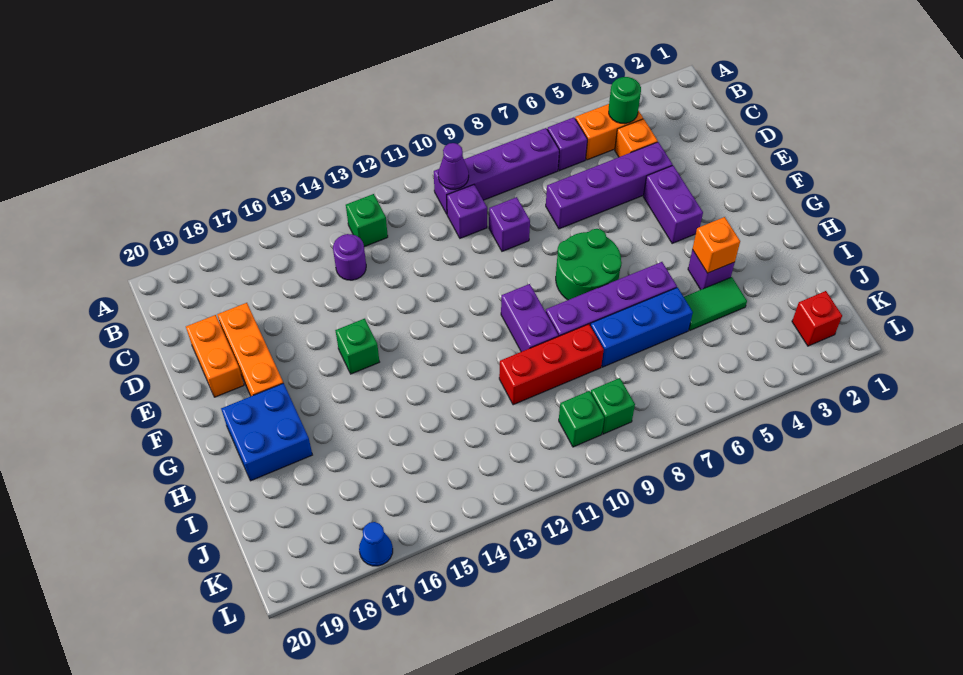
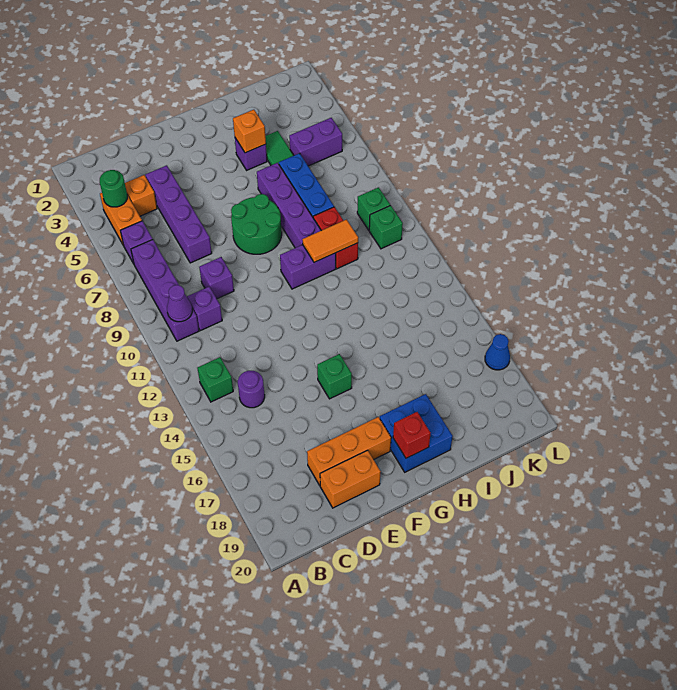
purple brick E4:F4 level 1 -> purple brick J5:K5 level 1
none -> orange tile H10:I10 level 2
red brick I9:I11 level 1 -> red brick I9:I10 level 1
red brick K2 level 1 -> red brick G19 level 2

